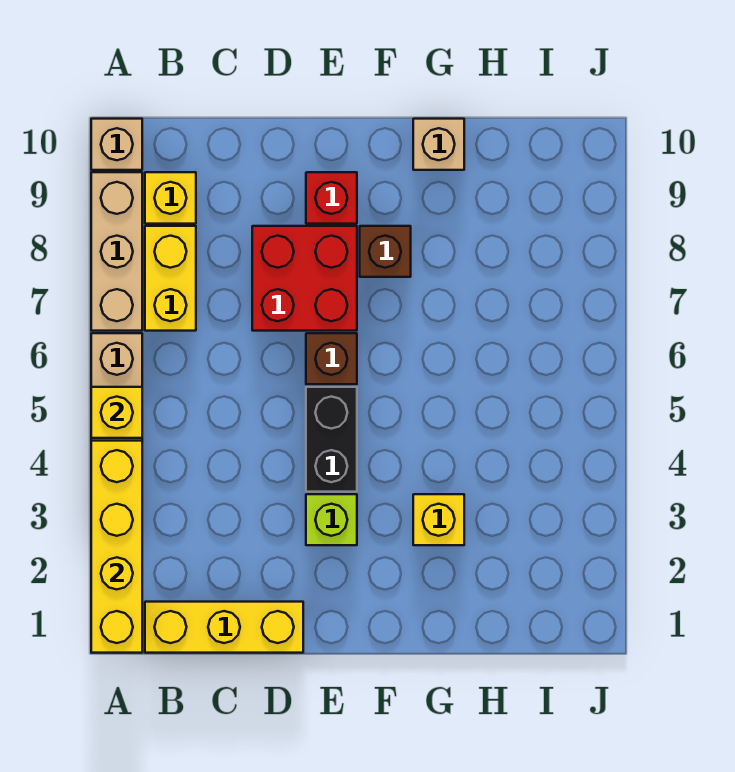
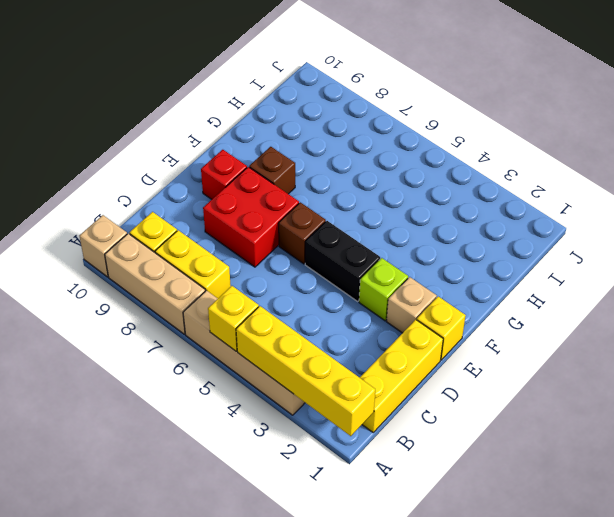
yellow brick G3 level 1 -> yellow brick E1 level 1
tan brick G10 level 1 -> tan brick E2 level 1

